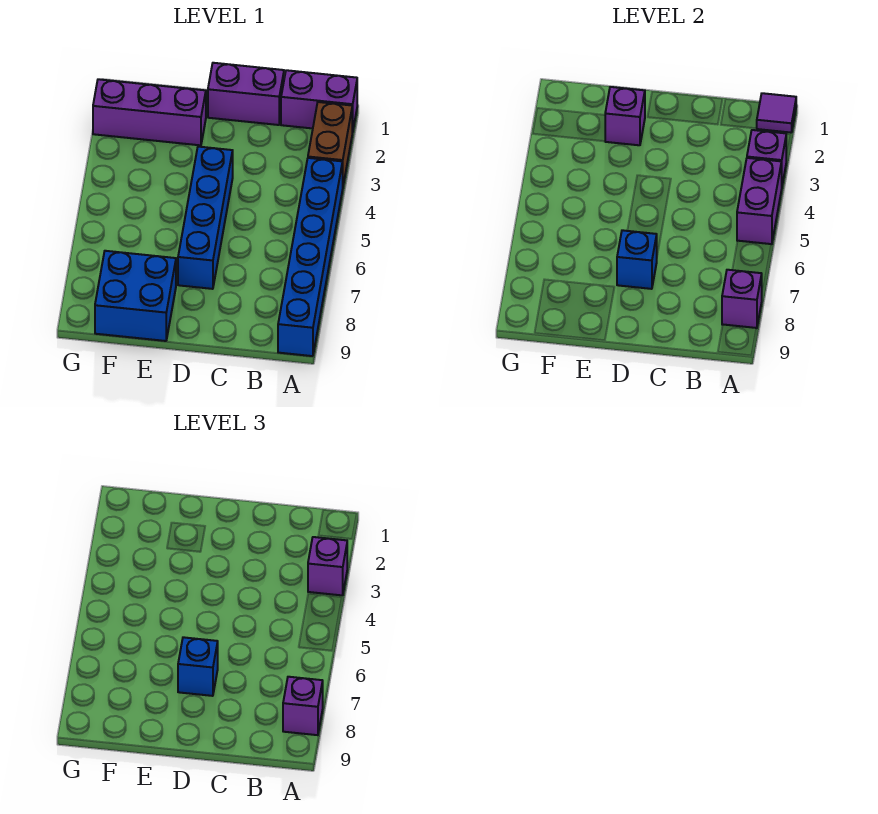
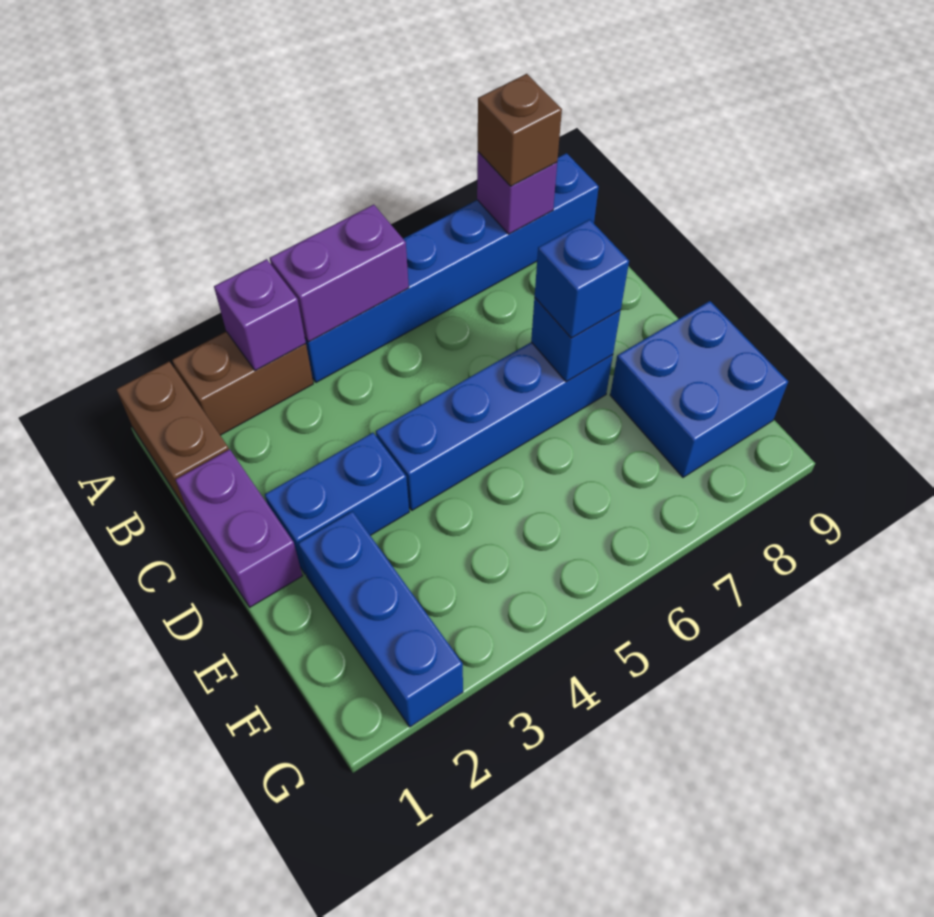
purple brick A1:B1 level 1 -> brown brick A1:B1 level 1
purple tile A1 level 2 -> none
purple brick A3 level 3 -> none
purple brick A8 level 3 -> brown brick A8 level 3
none -> blue brick D2:D3 level 1
purple brick E2:G2 level 1 -> blue brick E2:G2 level 1
purple brick E2 level 2 -> none

